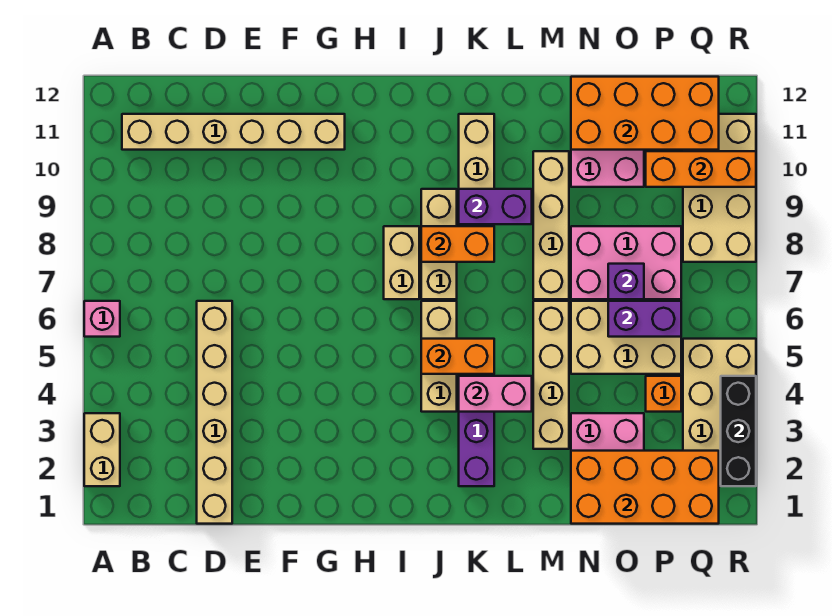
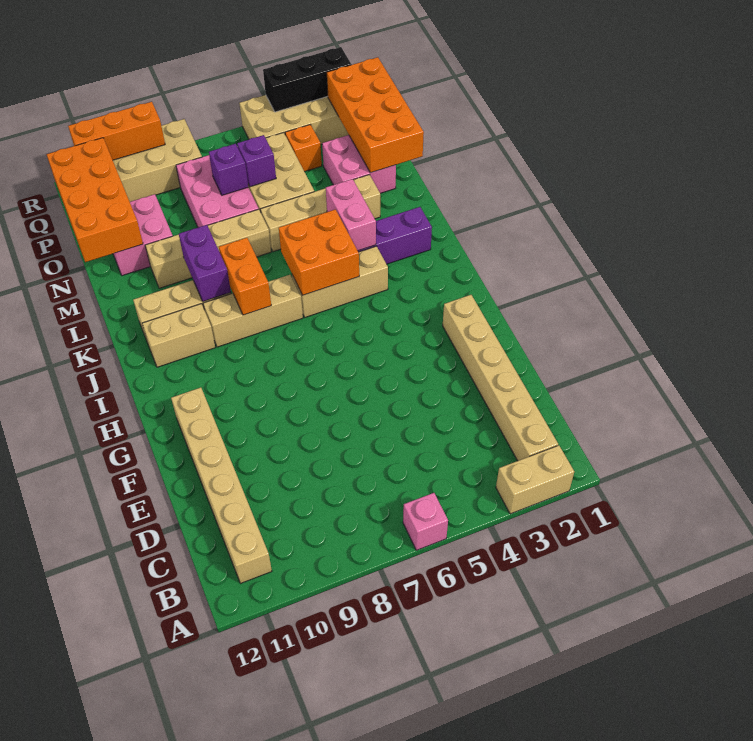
tan brick D1:D6 level 1 -> tan brick B2:G2 level 1
tan brick I7:I8 level 1 -> tan brick J10:J11 level 1
orange brick J5:K5 level 2 -> orange brick J5:K6 level 2
purple brick O6:P6 level 2 -> purple brick O6 level 2
orange brick P10:R10 level 2 -> orange brick R9:R11 level 2

